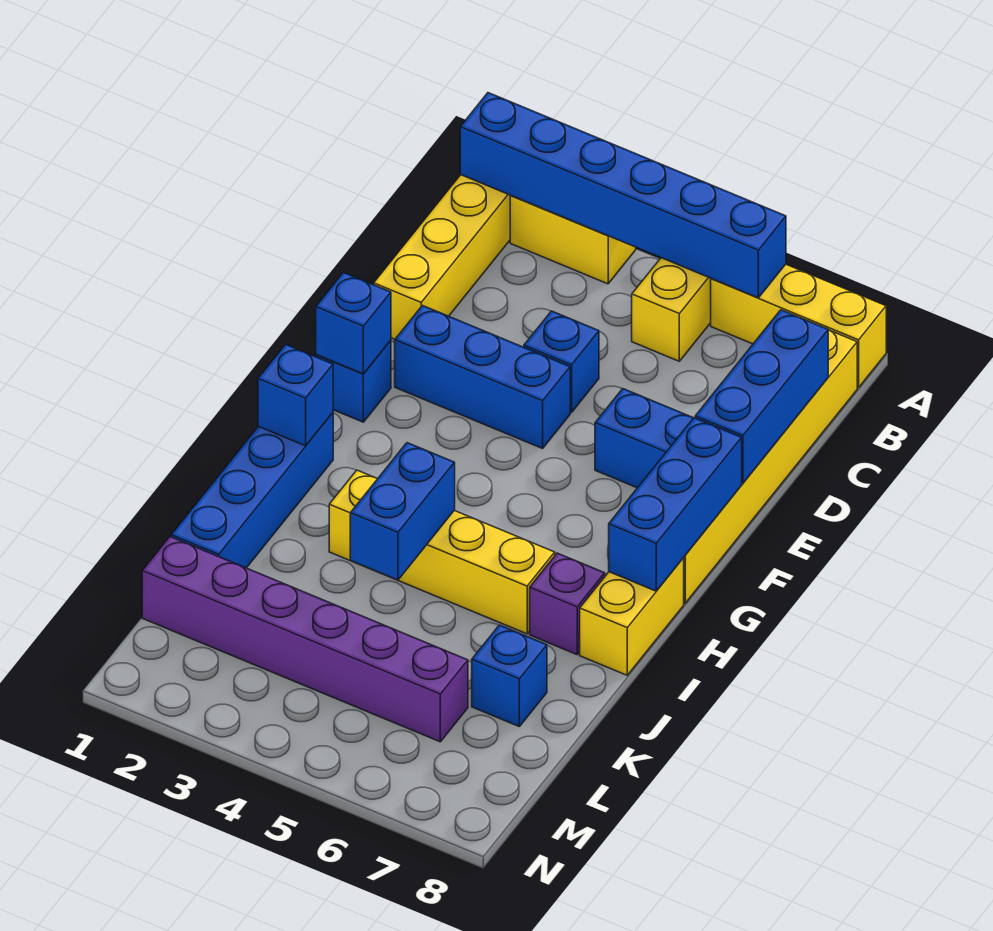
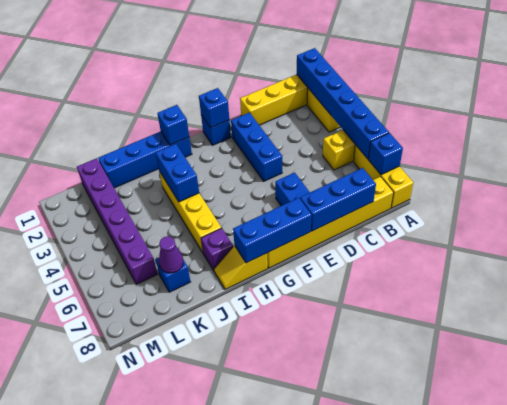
blue brick D4 level 1 -> blue brick A7 level 2
yellow brick H8:I8 level 1 -> yellow slope H8:I8 level 1 top H
blue brick I4:J4 level 2 -> blue brick I3:I4 level 2
none -> purple cone K7 level 2

